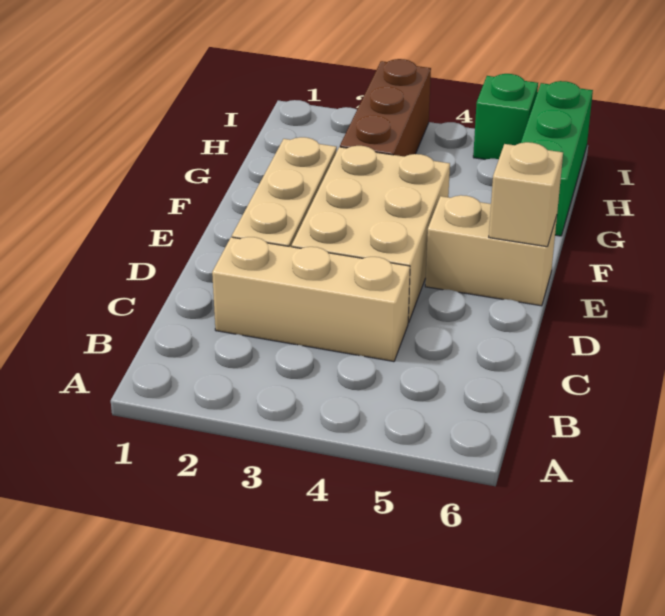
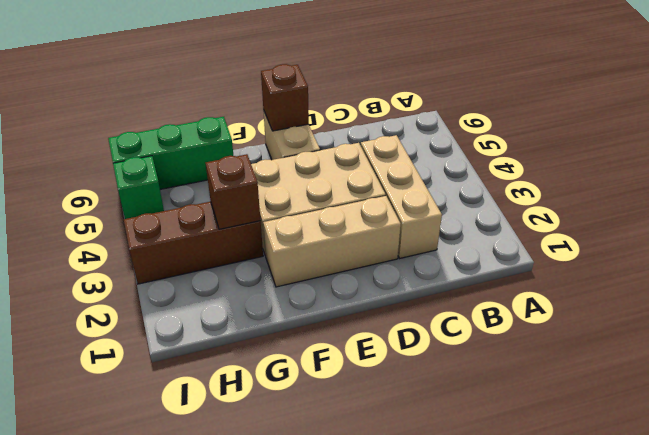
tan brick E6 level 2 -> brown brick E6 level 2
none -> brown brick G3 level 2

